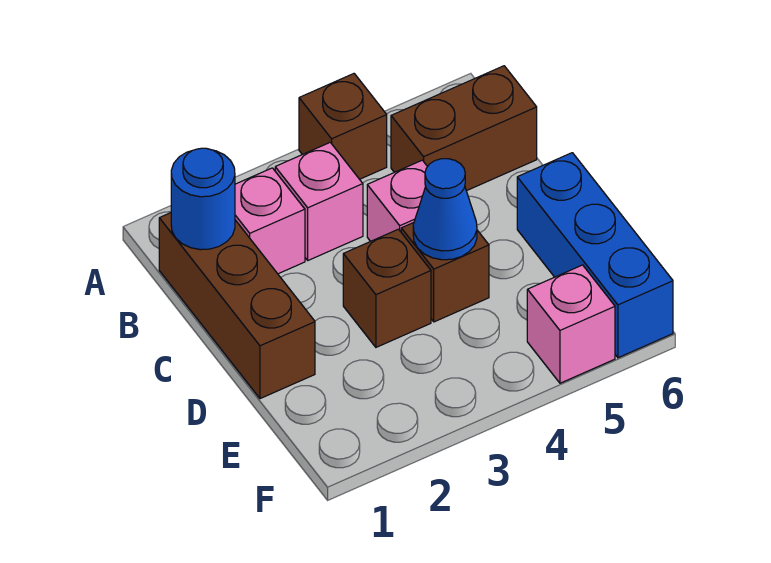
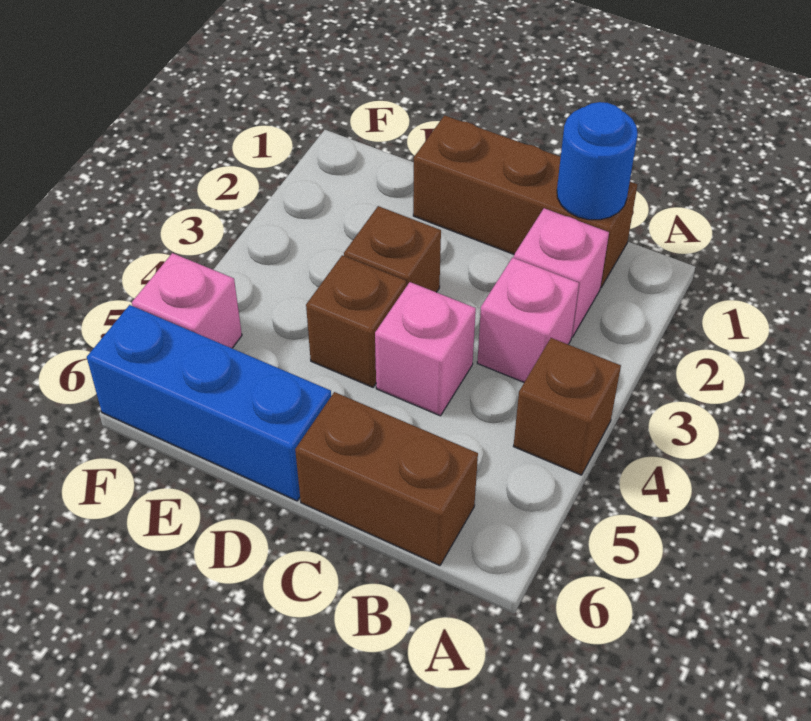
brown brick B5:B6 level 1 -> brown brick B6:C6 level 1
blue cone D4 level 2 -> none

